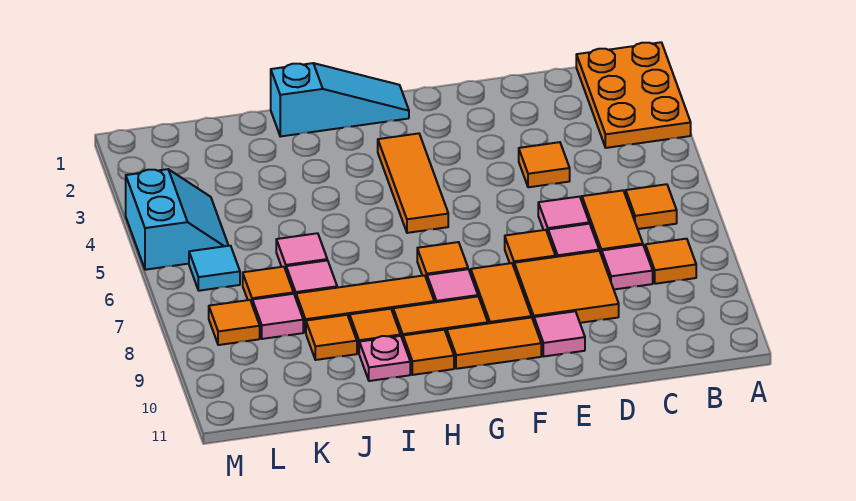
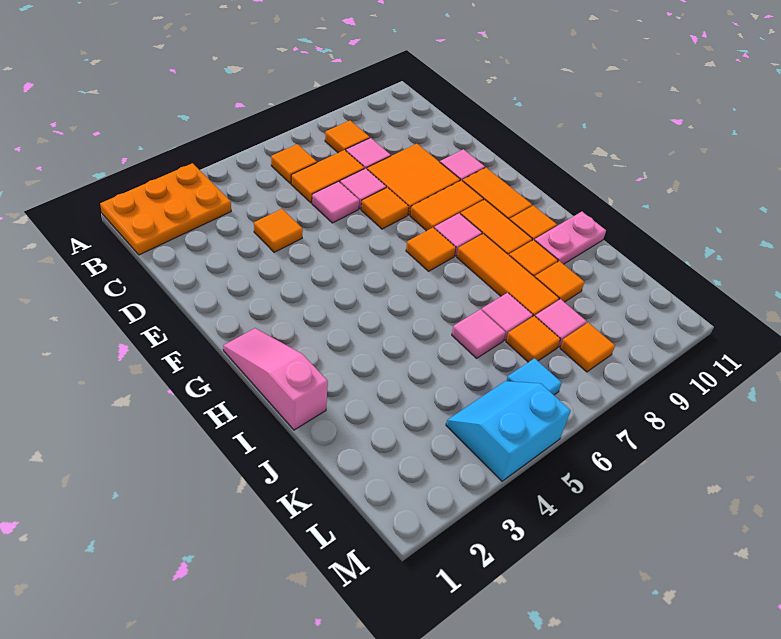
cyan slope G1:I1 level 1 top I -> pink slope G1:I1 level 1 top I
orange tile G3:G5 level 1 -> none
pink plate I10 level 1 -> pink plate I10:I11 level 1

